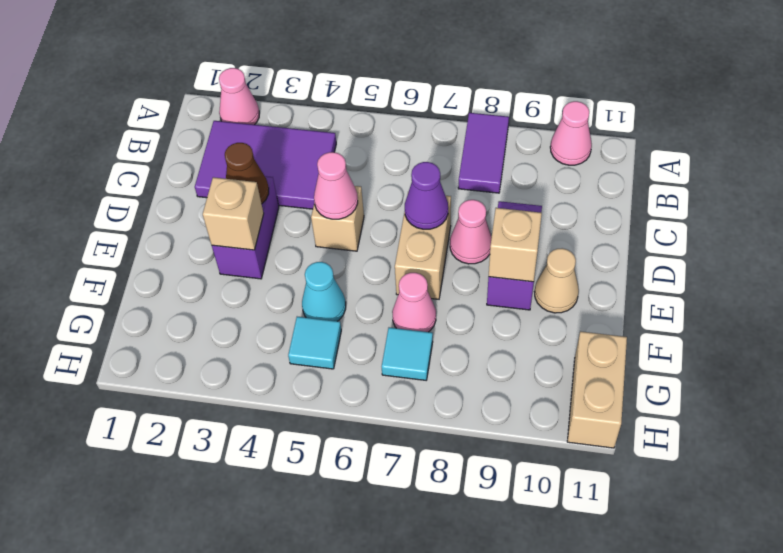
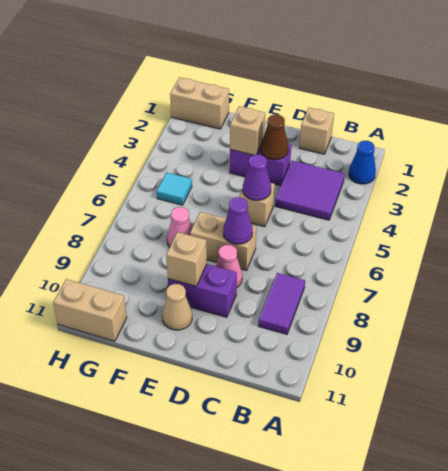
pink cone A2 level 1 -> blue cone A2 level 1
purple tile A8:B8 level 1 -> purple tile B8:B9 level 1
pink cone A10 level 1 -> none
purple tile B2:C4 level 1 -> purple tile B3:C4 level 1
none -> tan brick C1 level 1
pink cone D5 level 2 -> purple cone D5 level 2
cyan cone F5 level 1 -> none
none -> tan brick G1:H1 level 1
cyan tile G7 level 1 -> none

